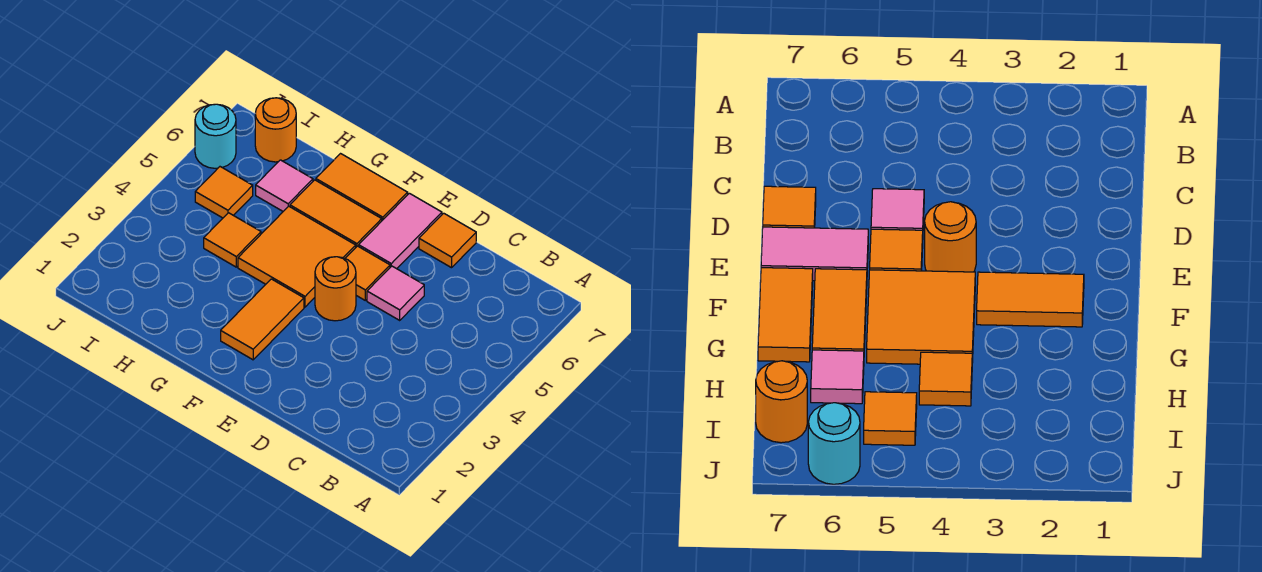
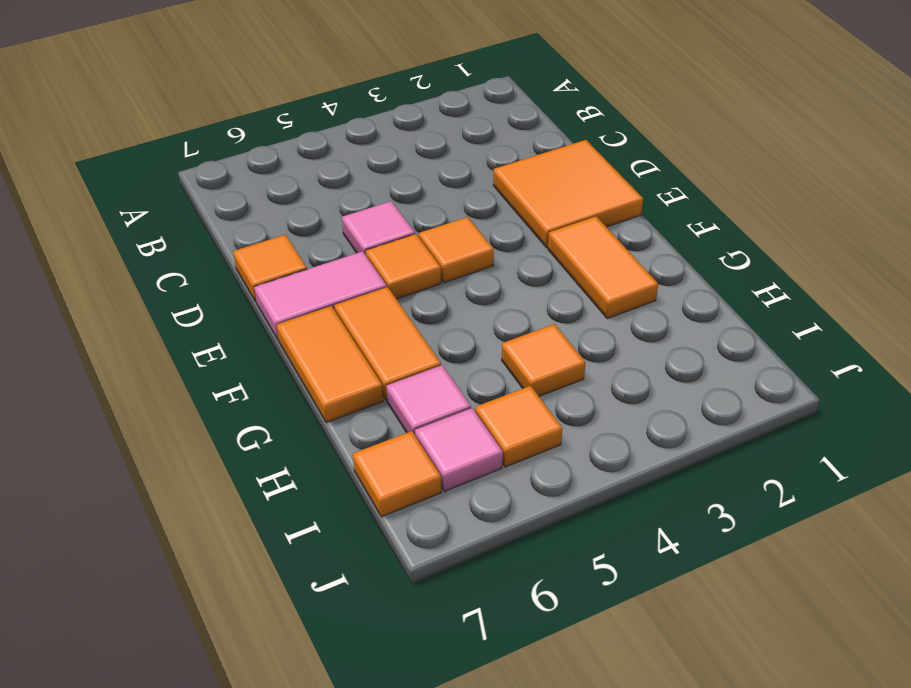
orange round brick E4 level 1 -> orange tile E4 level 1
orange tile F2:F3 level 1 -> orange tile F2:G2 level 1
orange tile F4:G5 level 1 -> orange tile D1:E2 level 1
none -> pink tile I6 level 1
orange round brick I7 level 1 -> orange tile I7 level 1
cyan round brick J6 level 1 -> none

